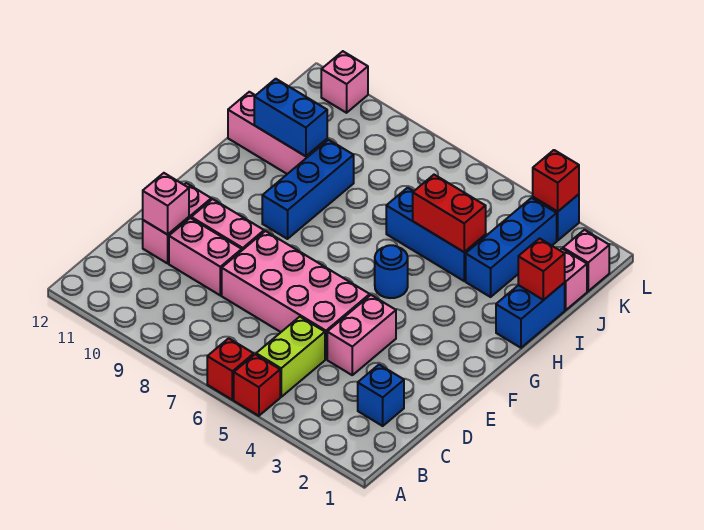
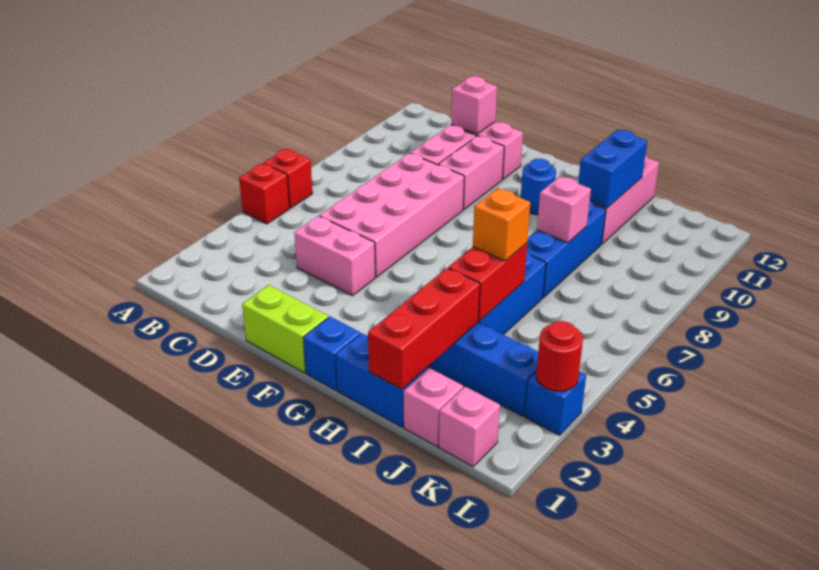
lime brick B5:C5 level 1 -> lime brick E1:F1 level 1
blue brick C2 level 1 -> blue brick G1 level 1
blue round brick G5 level 1 -> blue round brick G10 level 1
blue brick G9:I9 level 1 -> blue brick I7:I9 level 1
red brick I1 level 2 -> red brick I1:I3 level 2
none -> orange brick I5 level 3
red brick L3 level 2 -> red round brick L3 level 2
pink brick L11 level 1 -> pink brick I8 level 2

